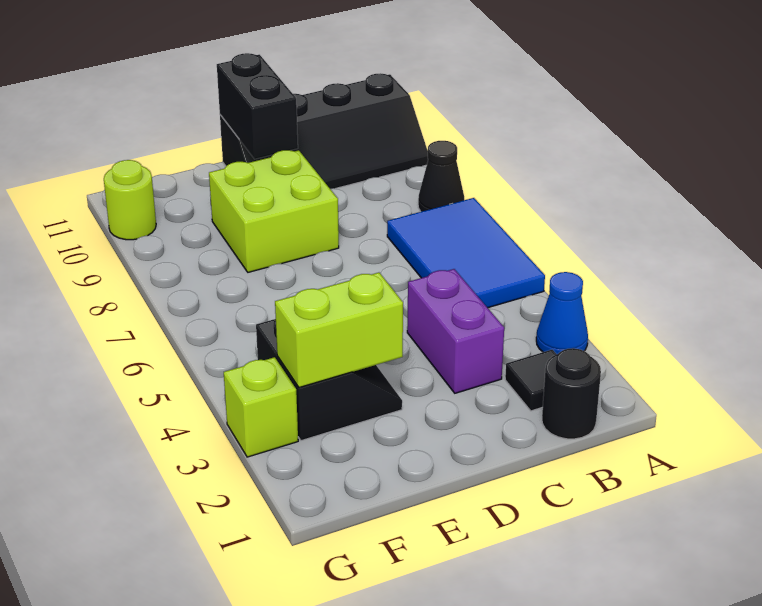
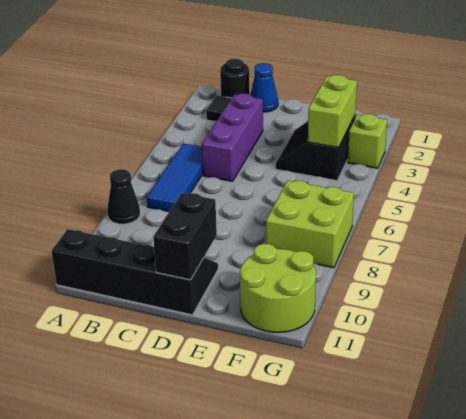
blue cone A3 level 1 -> blue cone C1 level 1
blue tile A5:B7 level 1 -> blue tile B5:B7 level 1
purple brick C3:C4 level 1 -> purple brick C3:C5 level 1
lime brick D8:E9 level 1 -> lime brick F7:G8 level 1
lime brick E3:F3 level 2 -> lime brick F3:F4 level 2
lime round brick G10 level 1 -> lime round brick F10:G11 level 1

